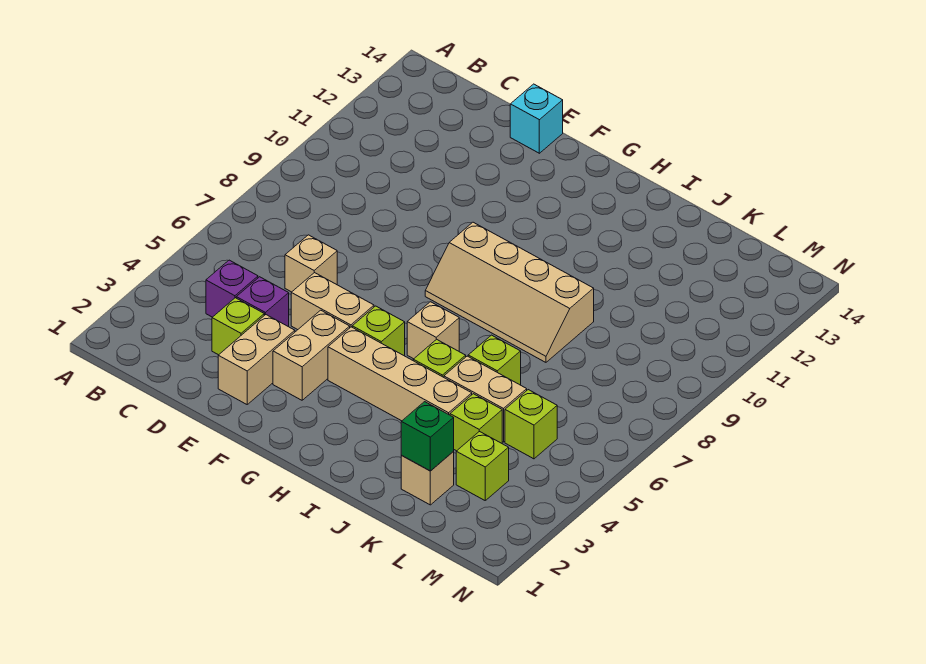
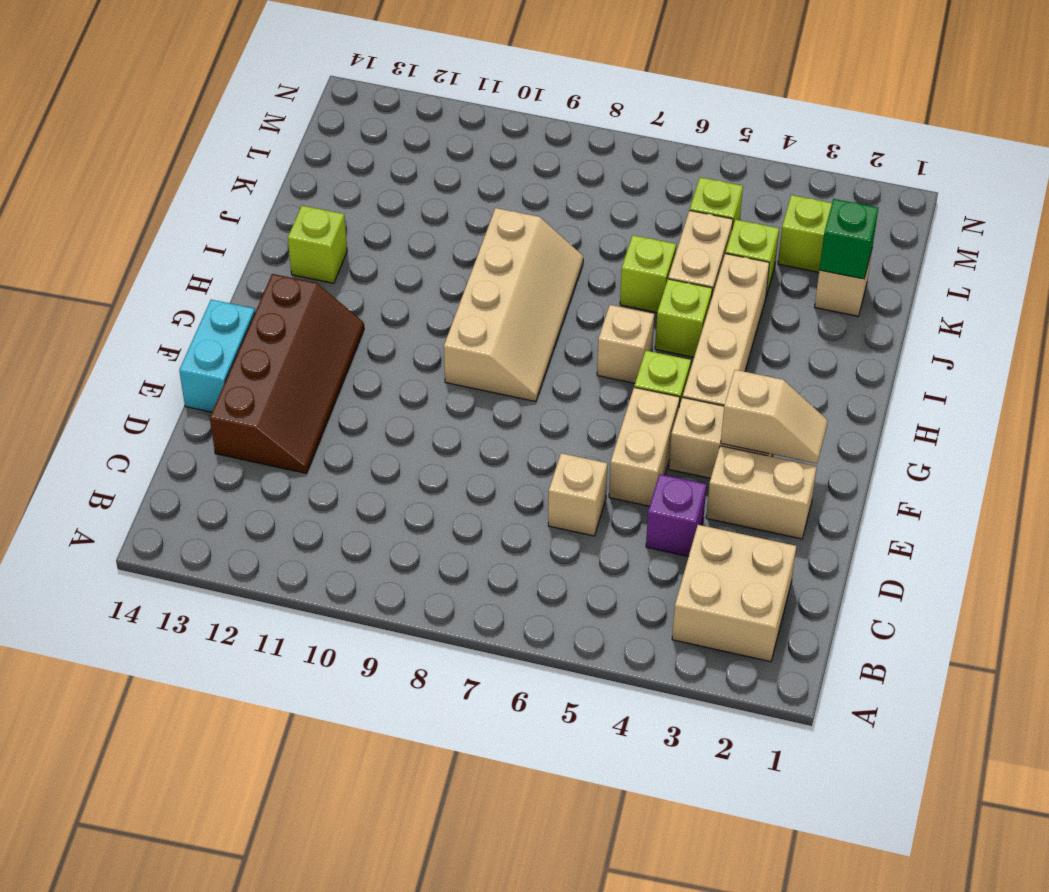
none -> tan brick B2:C3 level 1
purple brick C4 level 1 -> none
lime brick D3 level 1 -> lime brick I13 level 1
none -> brown slope D12:G13 level 1 top 13
cyan brick E14 level 1 -> cyan brick E14:F14 level 1
none -> tan slope F2:F3 level 2 top 3

